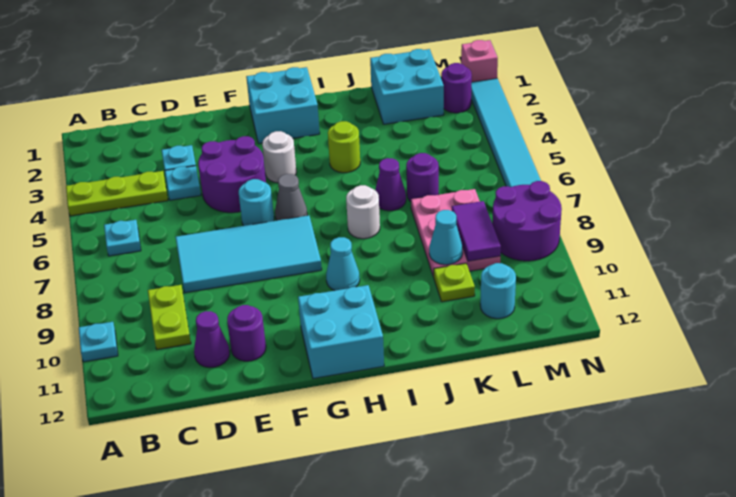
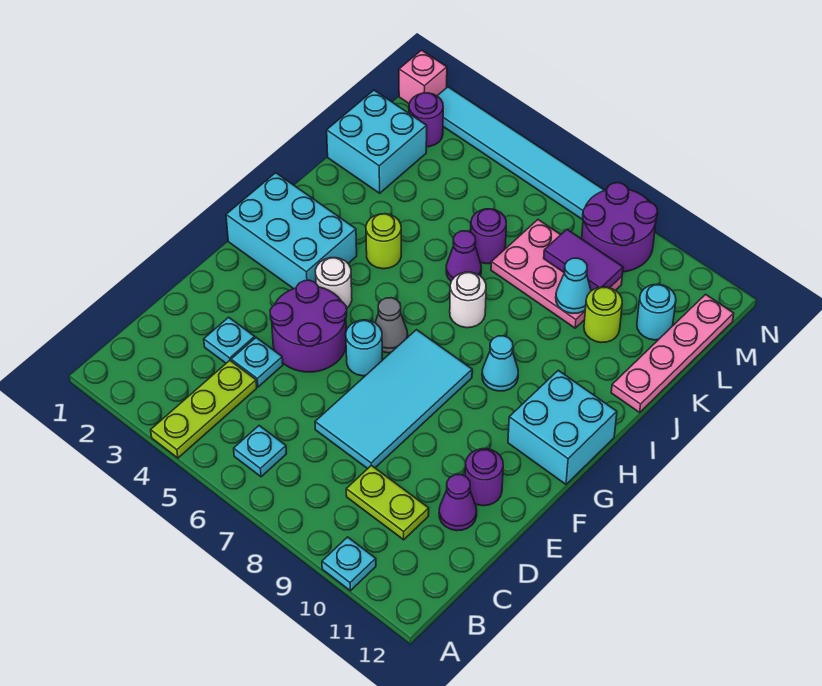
cyan brick G1:H2 level 1 -> cyan brick G1:H3 level 1
none -> pink plate J12:M12 level 1
lime plate K10 level 1 -> lime round brick K10 level 1

